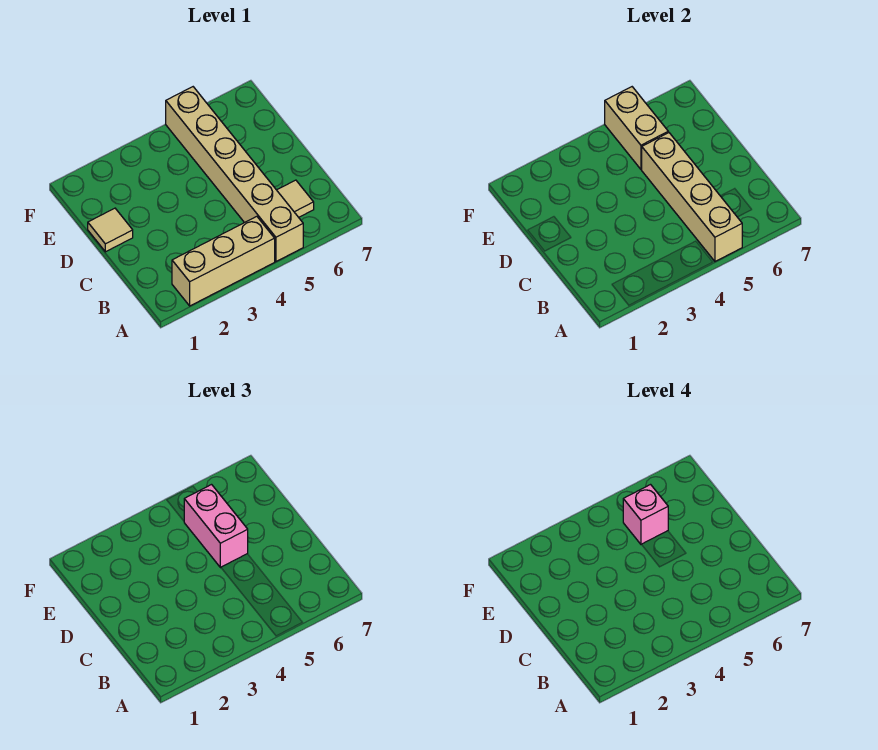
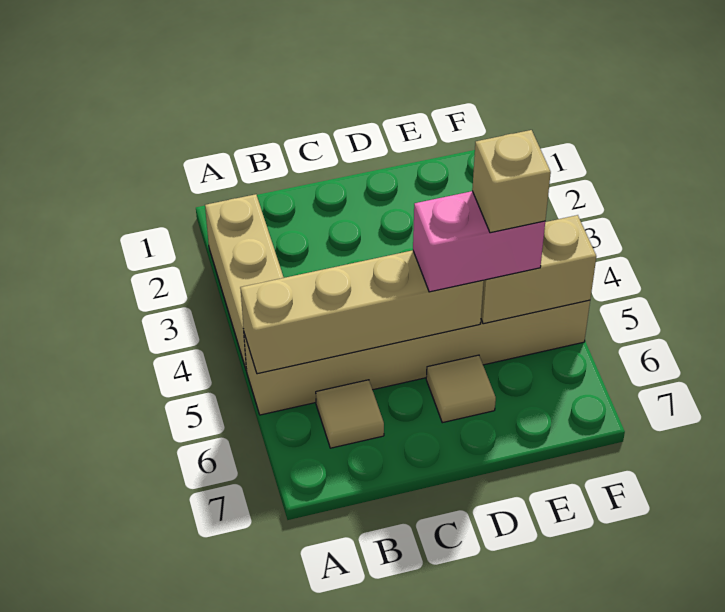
tan tile D1 level 1 -> tan tile D6 level 1
pink brick E5 level 4 -> tan brick E5 level 4

